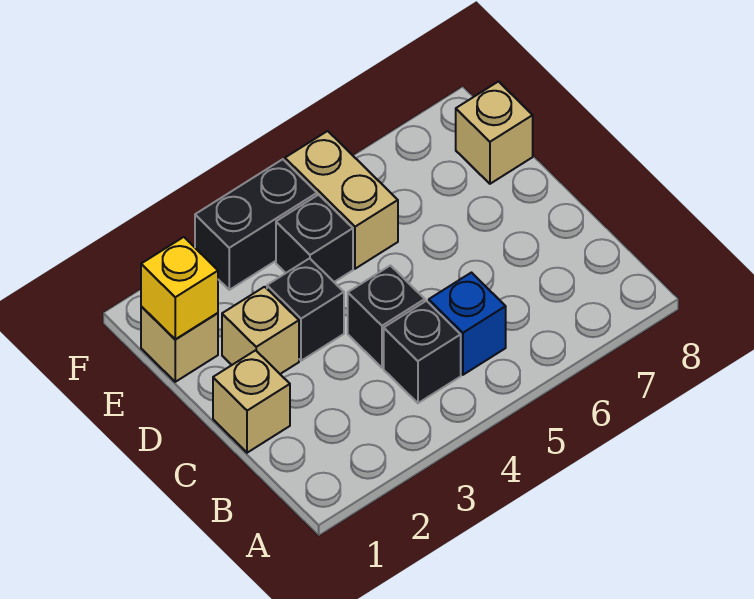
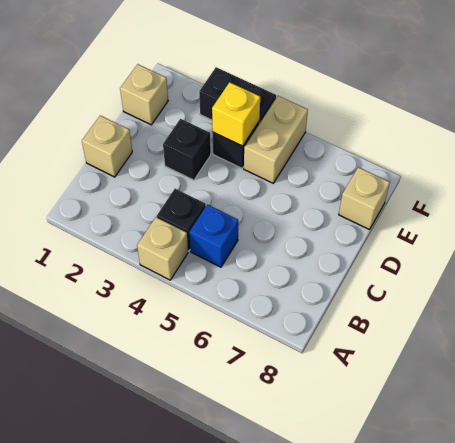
black brick C4 level 1 -> none
tan brick D2 level 1 -> tan brick A4 level 1
yellow brick E1 level 2 -> yellow brick E4 level 2

